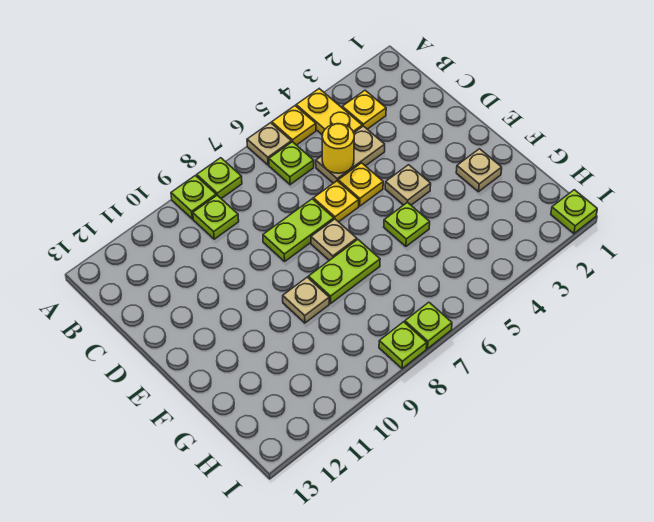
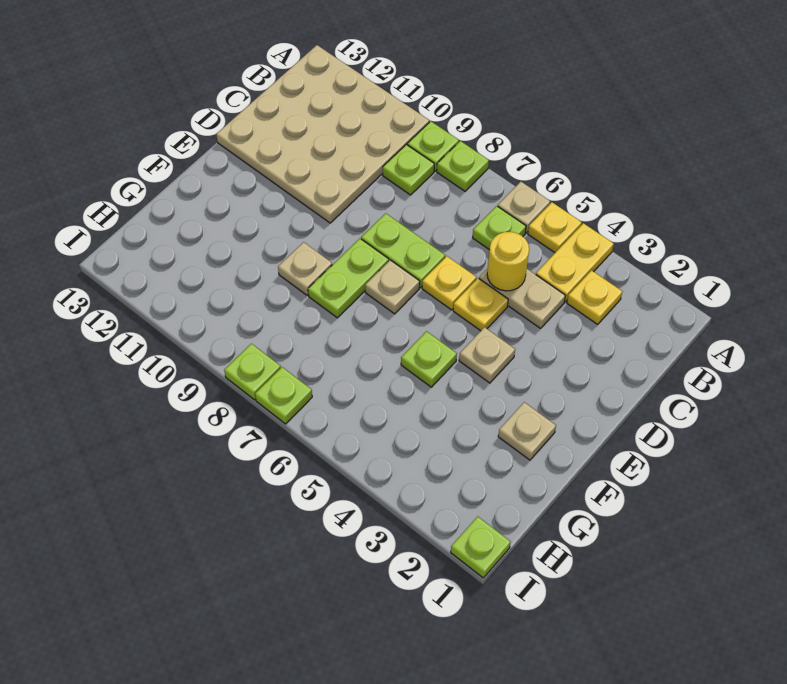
none -> tan plate A10:D13 level 1
lime plate F7:F8 level 1 -> lime plate E8:F8 level 1

